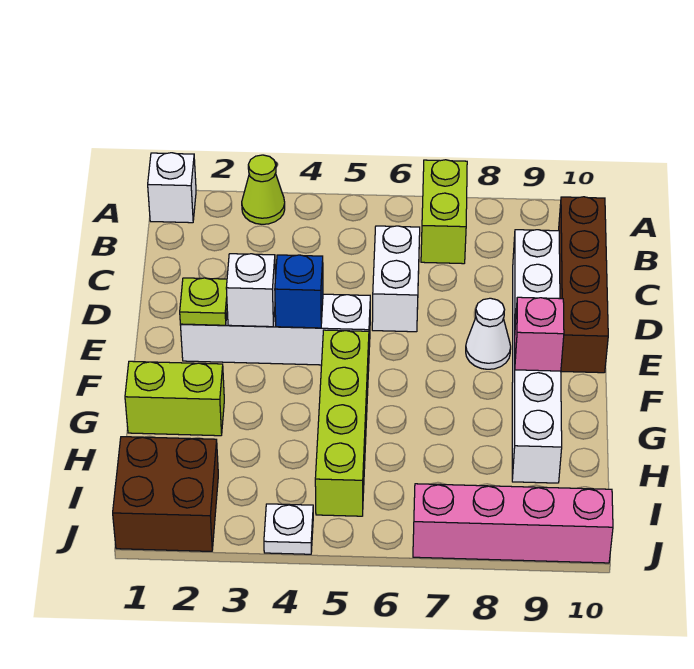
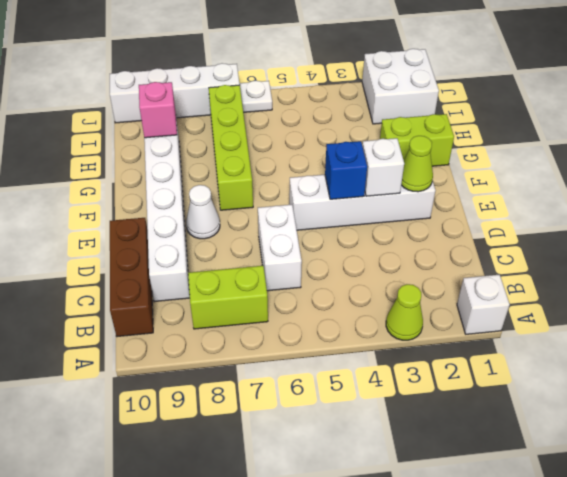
lime brick A7:B7 level 1 -> lime brick B7:B8 level 1
brown brick B10:E10 level 1 -> brown brick B10:D10 level 1
lime plate E2 level 2 -> lime cone E2 level 2
lime brick F5:I5 level 1 -> lime brick F7:I7 level 1
pink brick F9 level 2 -> pink brick H9 level 2
brown brick I1:J2 level 1 -> white brick I1:J2 level 1
white plate J4 level 1 -> white plate J6 level 1
pink brick J7:J10 level 1 -> white brick J7:J10 level 1

